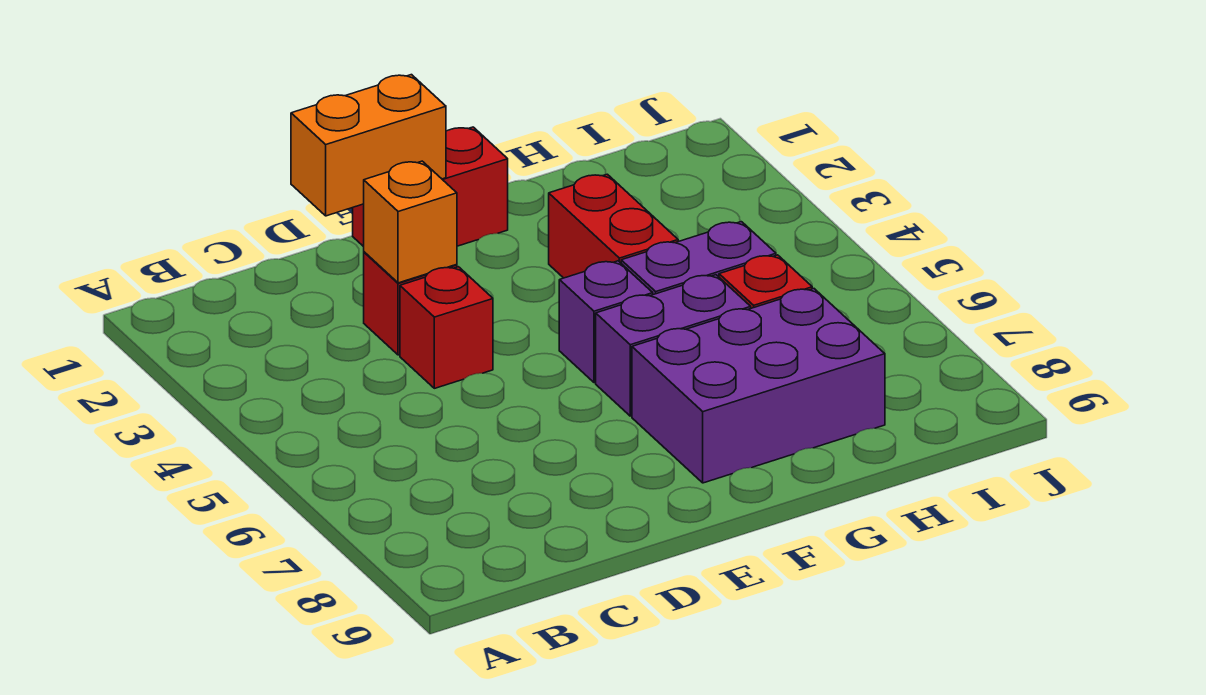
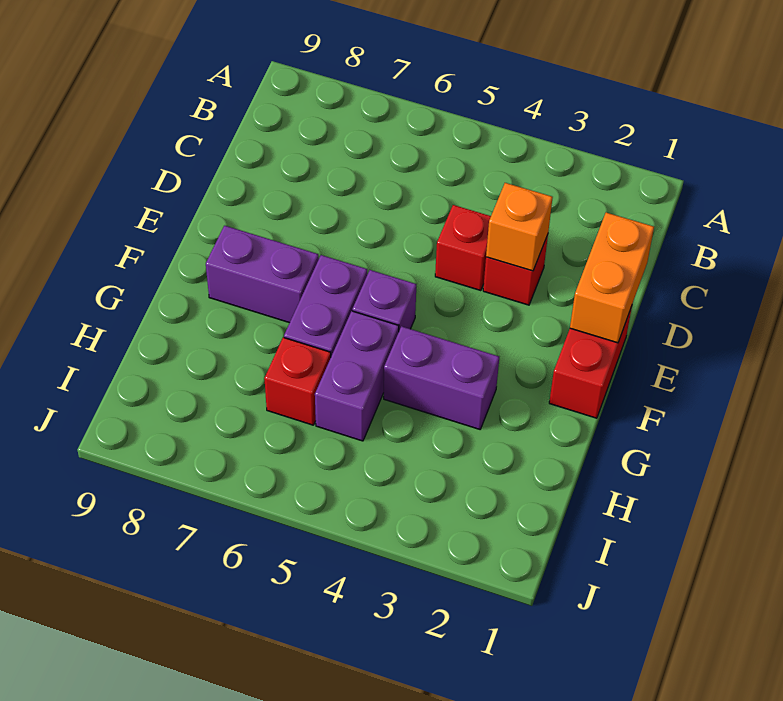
purple brick F7:H8 level 1 -> purple brick F7:F8 level 1
red brick G3:G4 level 1 -> purple brick G3:G4 level 1

